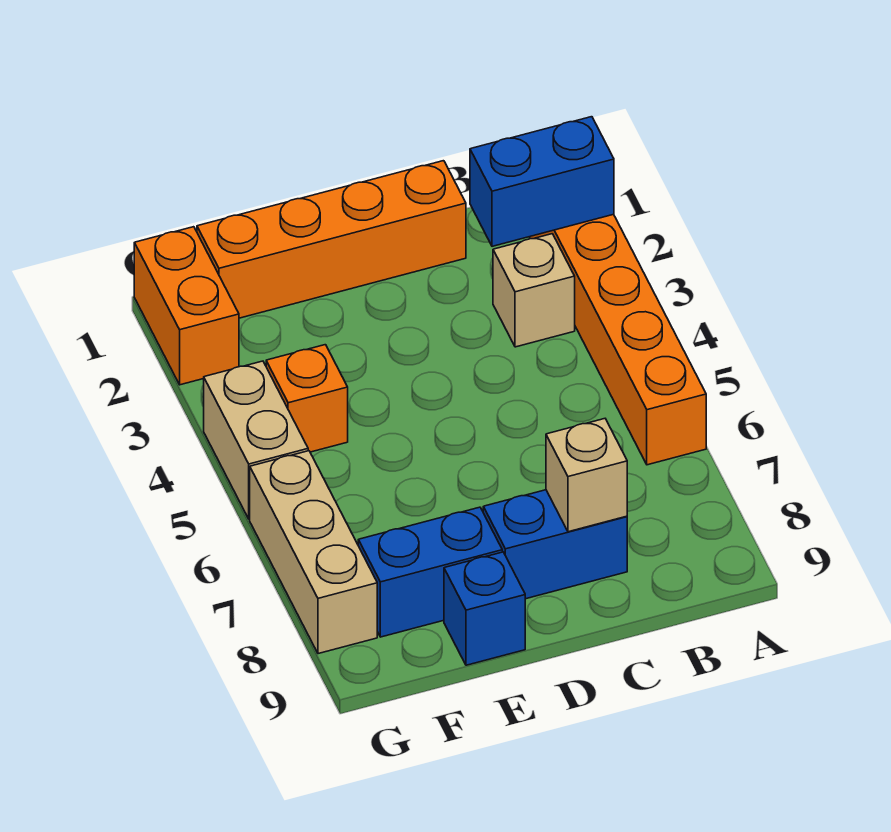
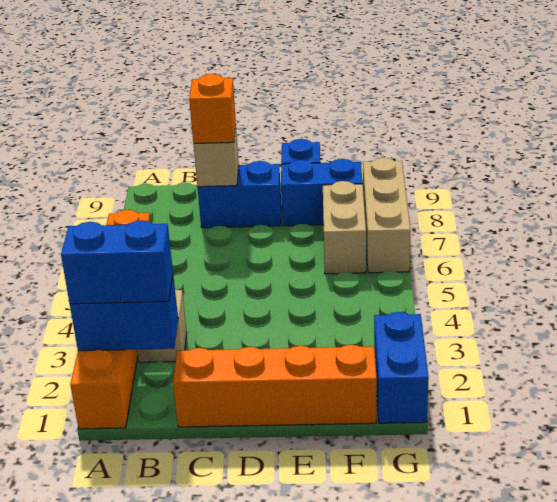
none -> blue brick A2:B2 level 3
orange brick F4 level 1 -> orange brick C8 level 3
orange brick G1:G2 level 1 -> blue brick G1:G2 level 1
tan brick G4:G5 level 1 -> tan brick F6:F7 level 1

